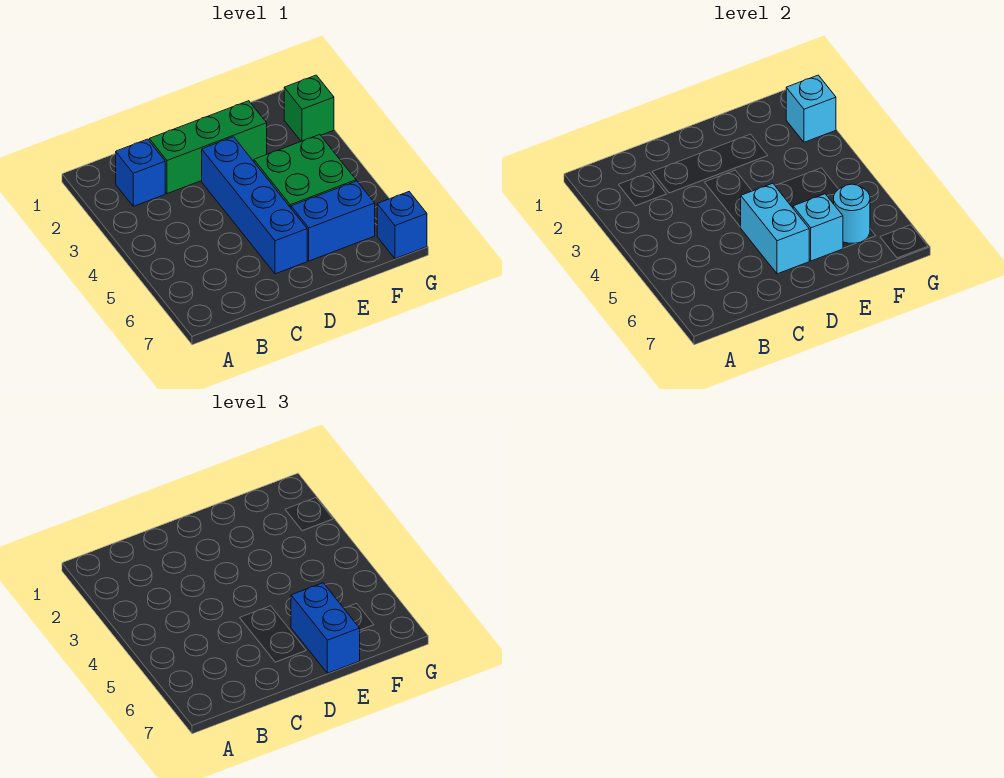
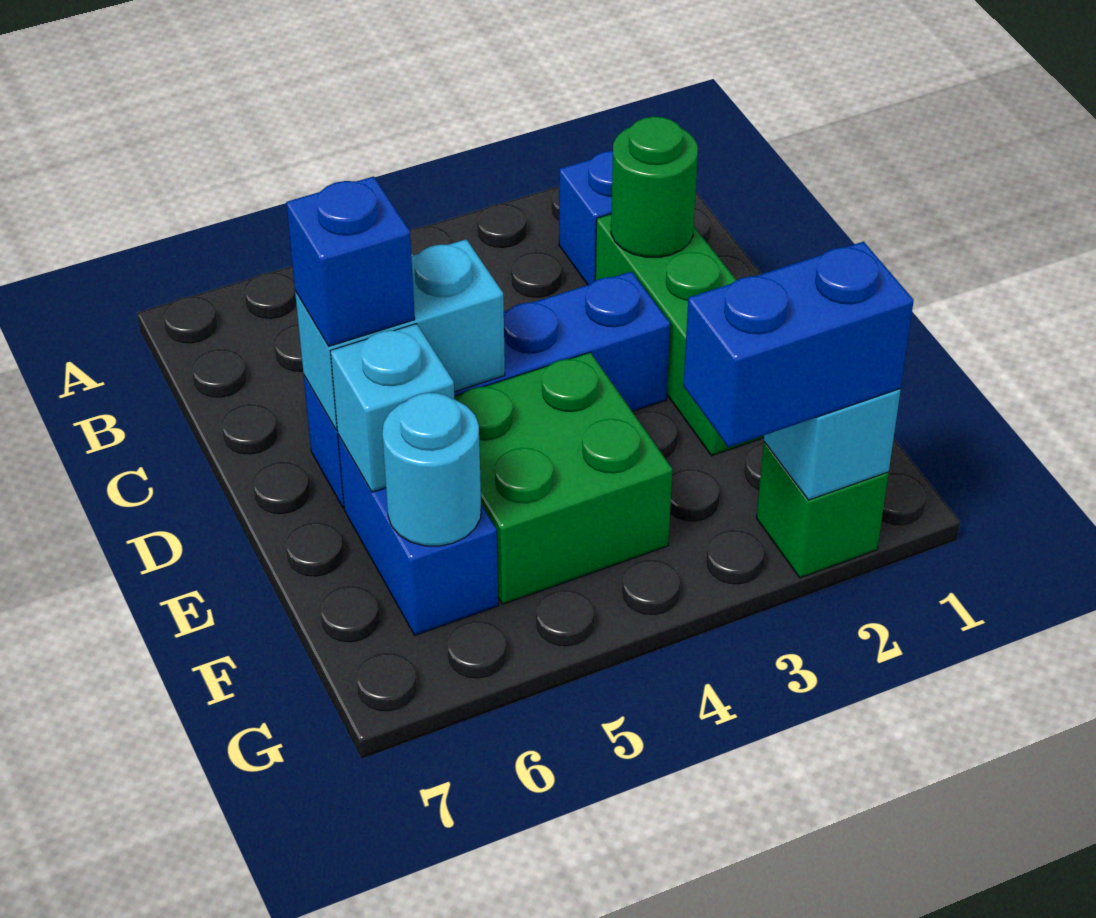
none -> green round brick C2 level 2
blue brick E6:E7 level 3 -> blue brick G2:G3 level 3
blue brick G7 level 1 -> blue brick D6 level 3

